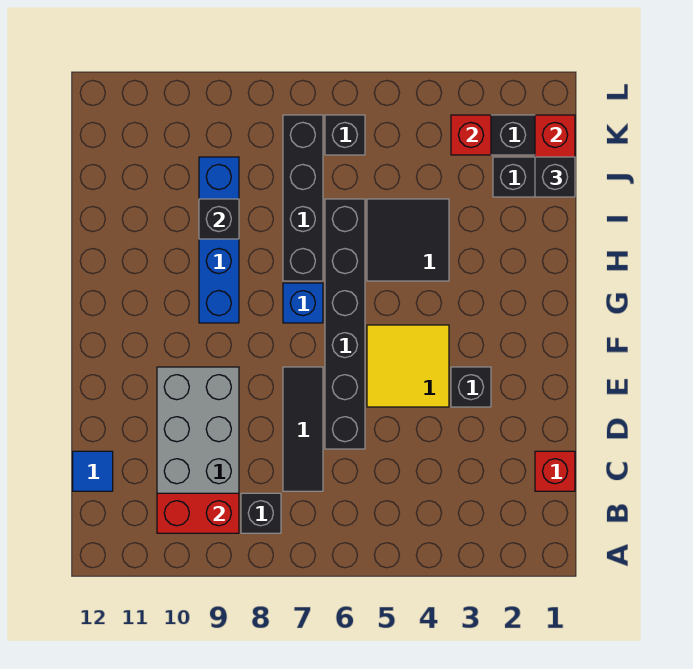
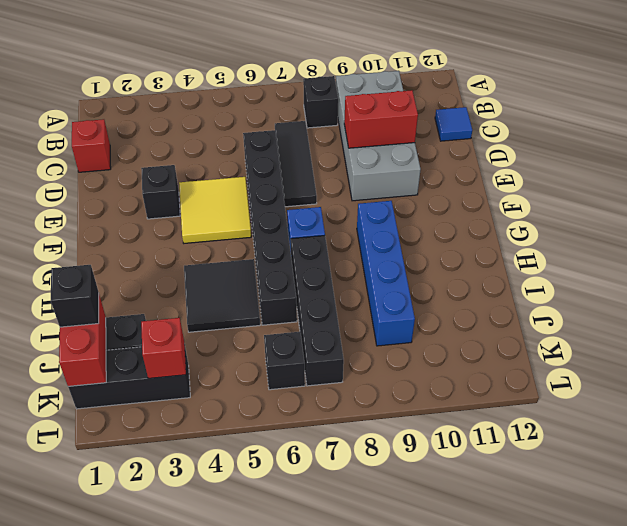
red brick B9:B10 level 2 -> red brick D9:D10 level 2
black brick I9 level 2 -> none

